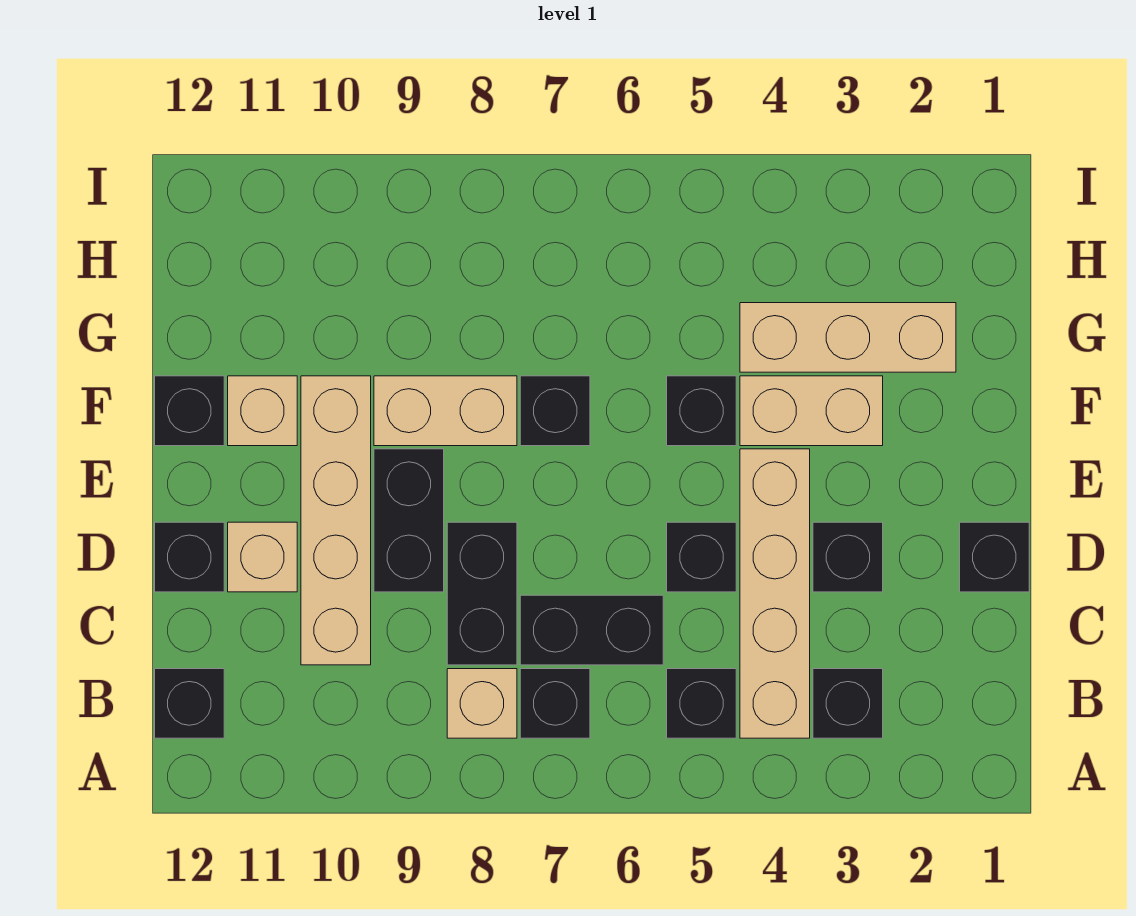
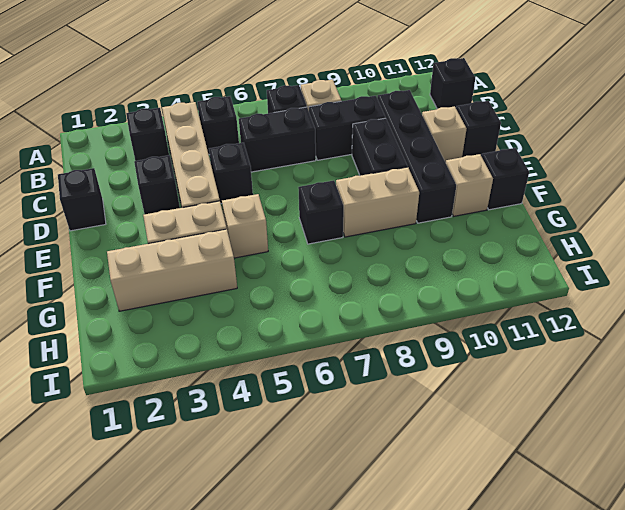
black brick C8:D8 level 1 -> black brick C8:C9 level 1
tan brick C10:F10 level 1 -> black brick C10:F10 level 1
black brick F5 level 1 -> tan brick F5 level 1

